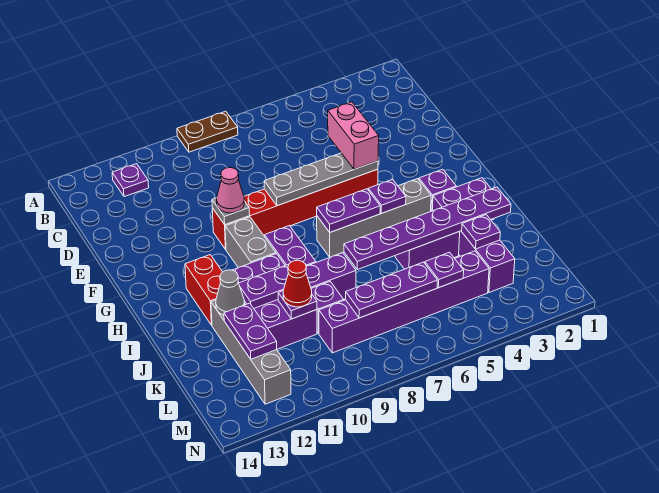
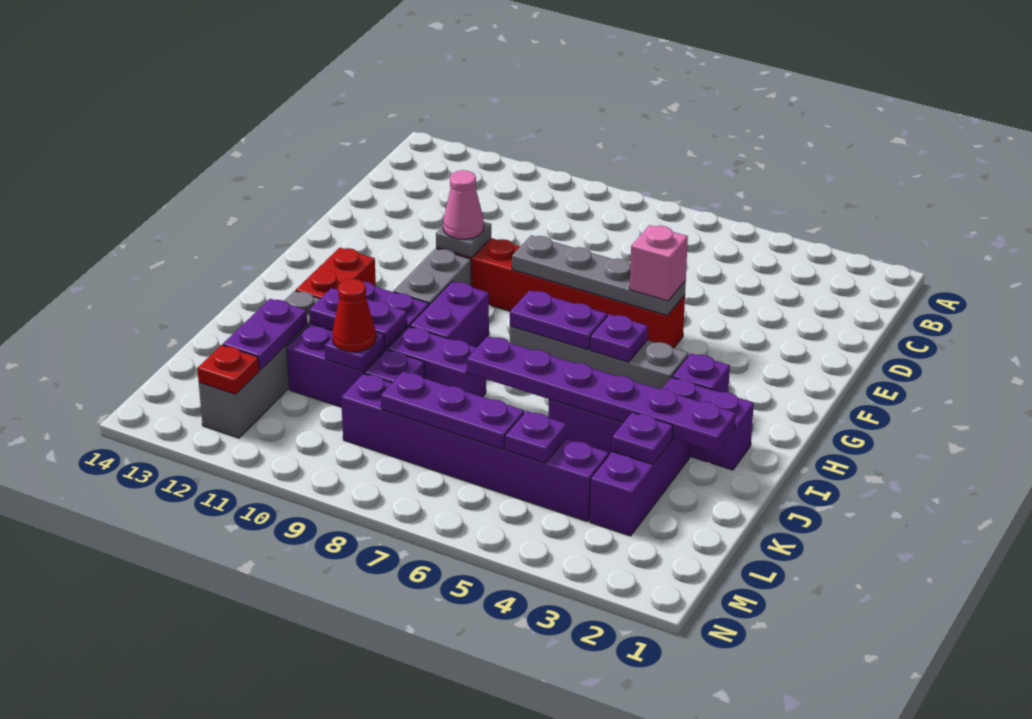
brown plate A8:A9 level 1 -> none
purple plate B12 level 1 -> none
pink brick E5:F5 level 3 -> pink brick F5 level 3
grey cone J12 level 2 -> none
none -> red plate M12 level 2

